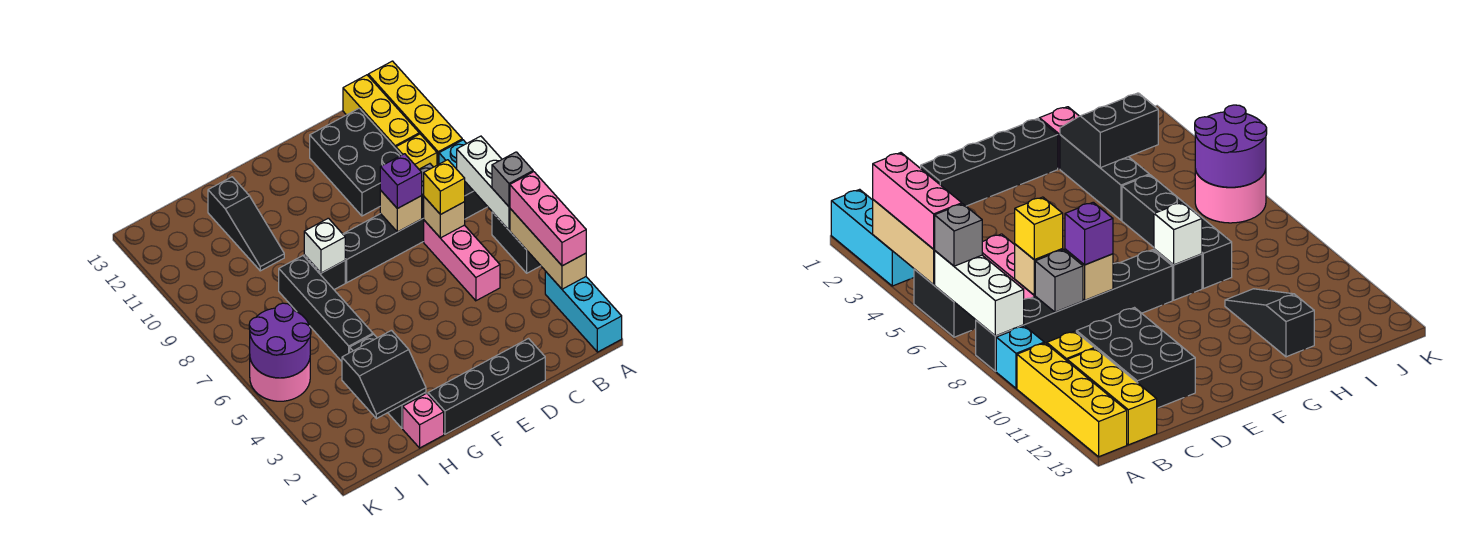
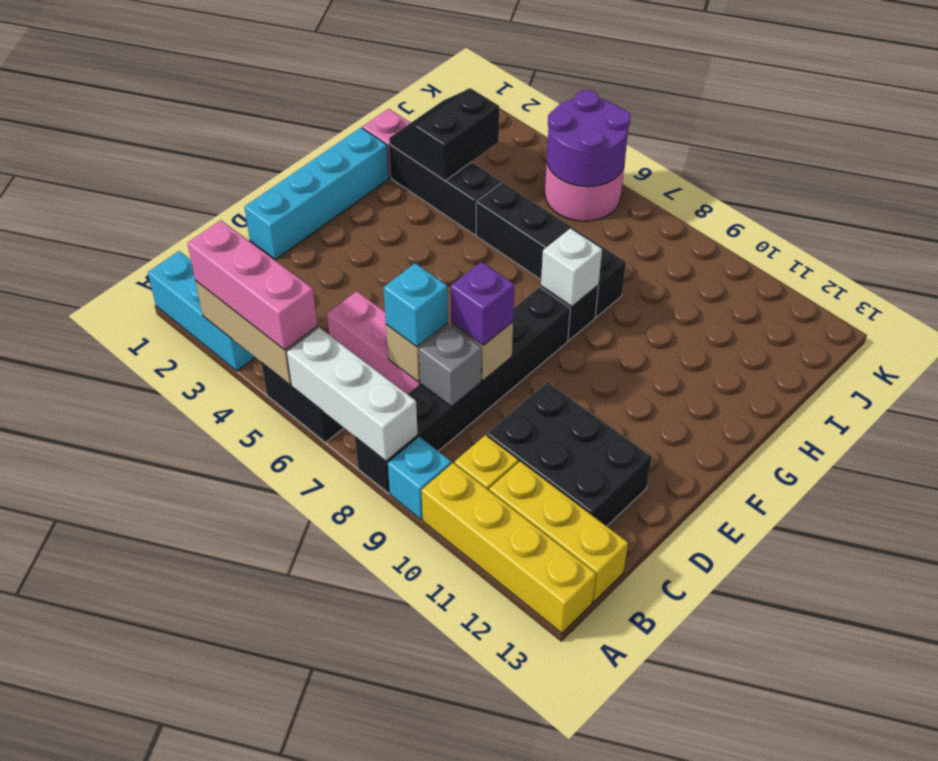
grey brick A6 level 3 -> none
yellow brick C7 level 3 -> cyan brick C7 level 3
black brick D1:G1 level 1 -> cyan brick D1:G1 level 1
black slope H10:H12 level 1 top 12 -> none

